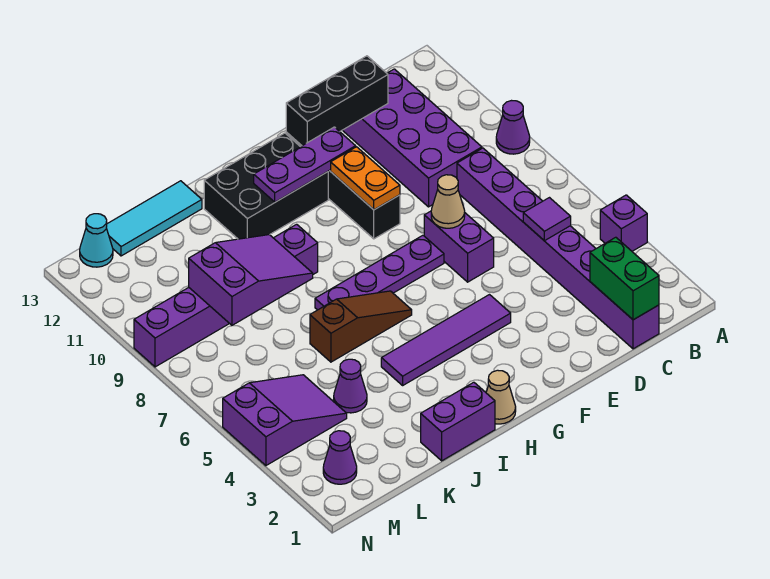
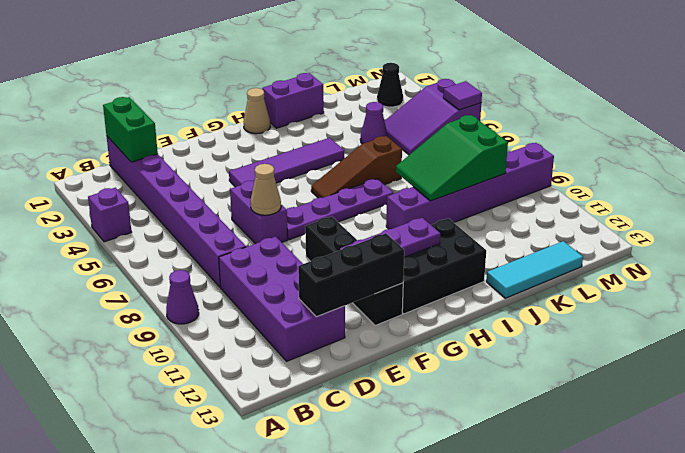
purple tile C5 level 2 -> purple tile N5 level 2
orange plate F9:F10 level 2 -> none
purple slope J8:L9 level 2 top L -> green slope J8:L9 level 2 top L
purple cone M2 level 1 -> black cone M2 level 1
cyan cone M13 level 1 -> none

